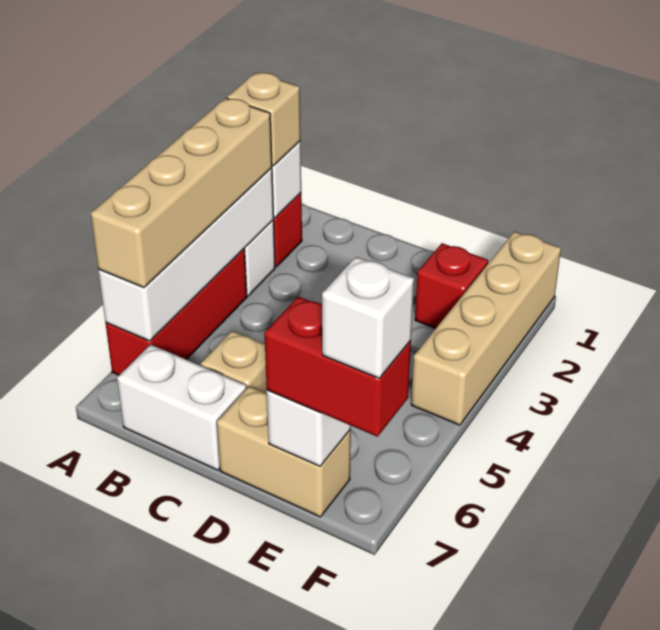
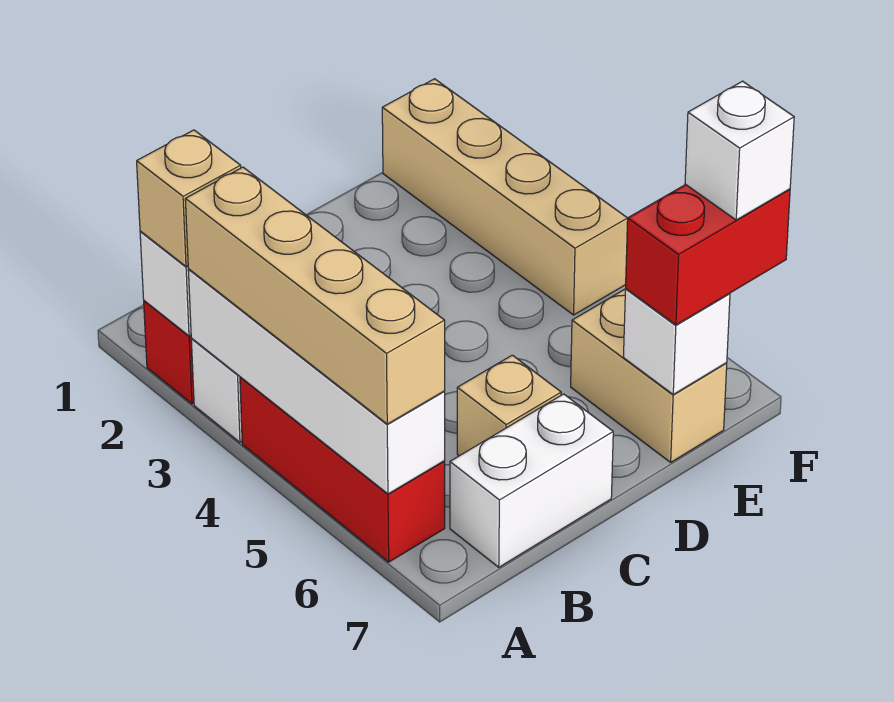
tan brick D7:E7 level 1 -> tan brick E6:E7 level 1
red brick E2 level 1 -> none

